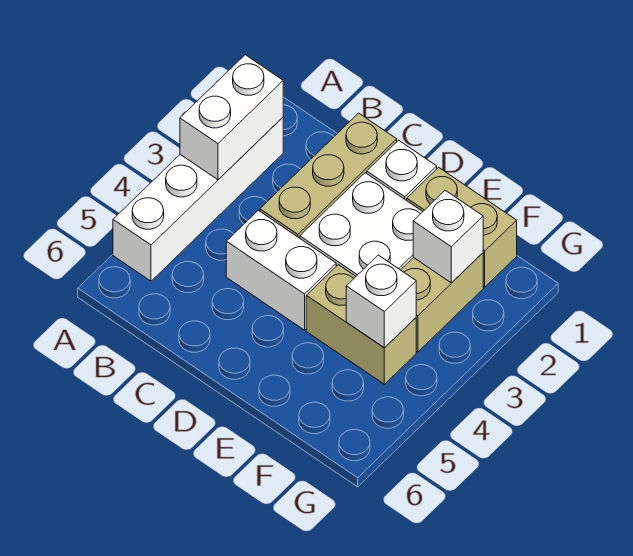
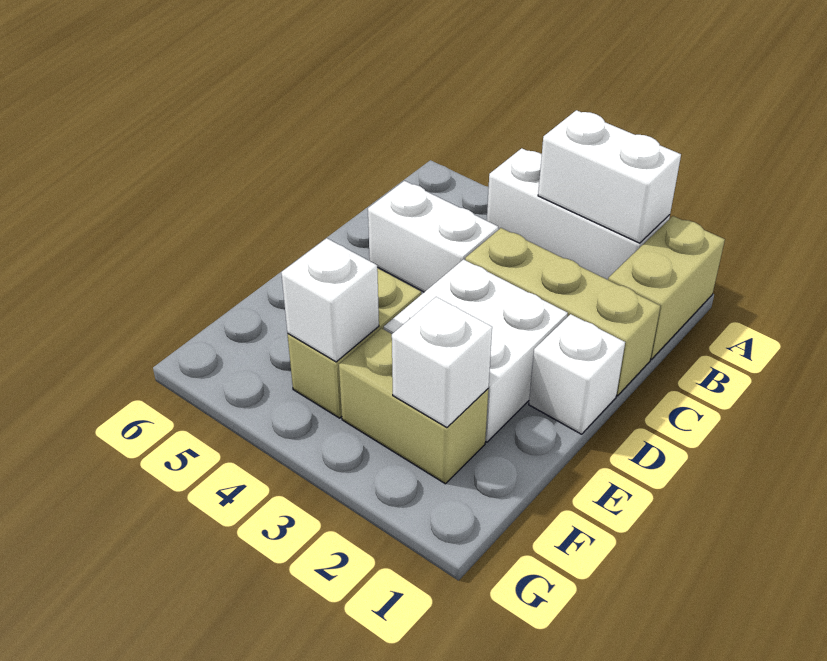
white brick A2:A5 level 1 -> white brick A2:A4 level 1
white brick C4:D4 level 1 -> white brick C4:C5 level 1
tan brick E1:F1 level 1 -> tan brick A1:B1 level 1

